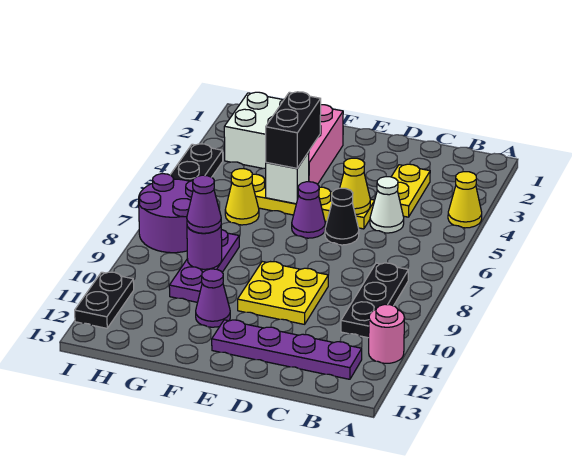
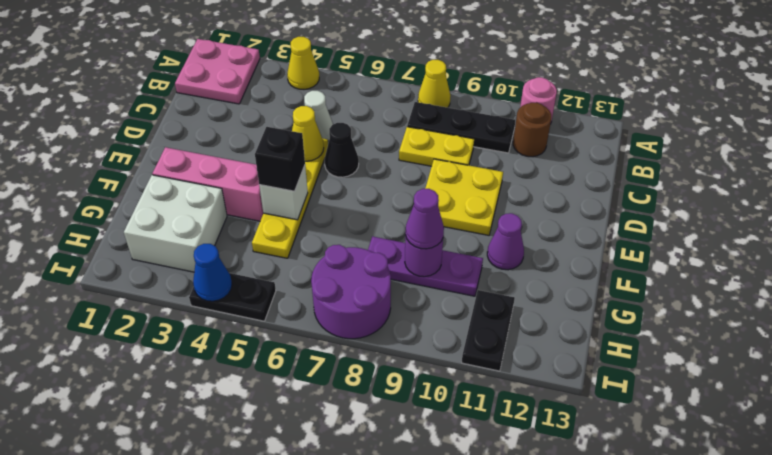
none -> pink plate A1:B2 level 1
none -> brown round brick B11 level 1
purple plate B12:E12 level 1 -> none
yellow plate C3:C4 level 1 -> yellow plate C8:C9 level 1
purple cone E6 level 1 -> none
black brick F4:F5 level 3 -> black brick F5 level 3
yellow cone G6 level 1 -> yellow cone A8 level 1
none -> blue cone I4 level 2
black plate I11:I12 level 1 -> black plate H11:I11 level 1

